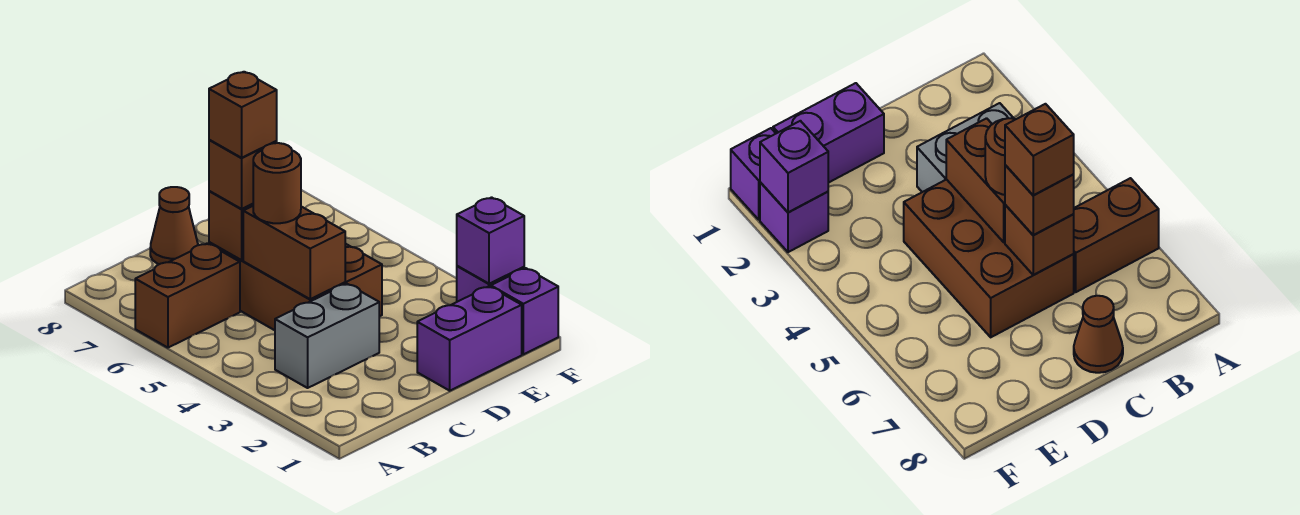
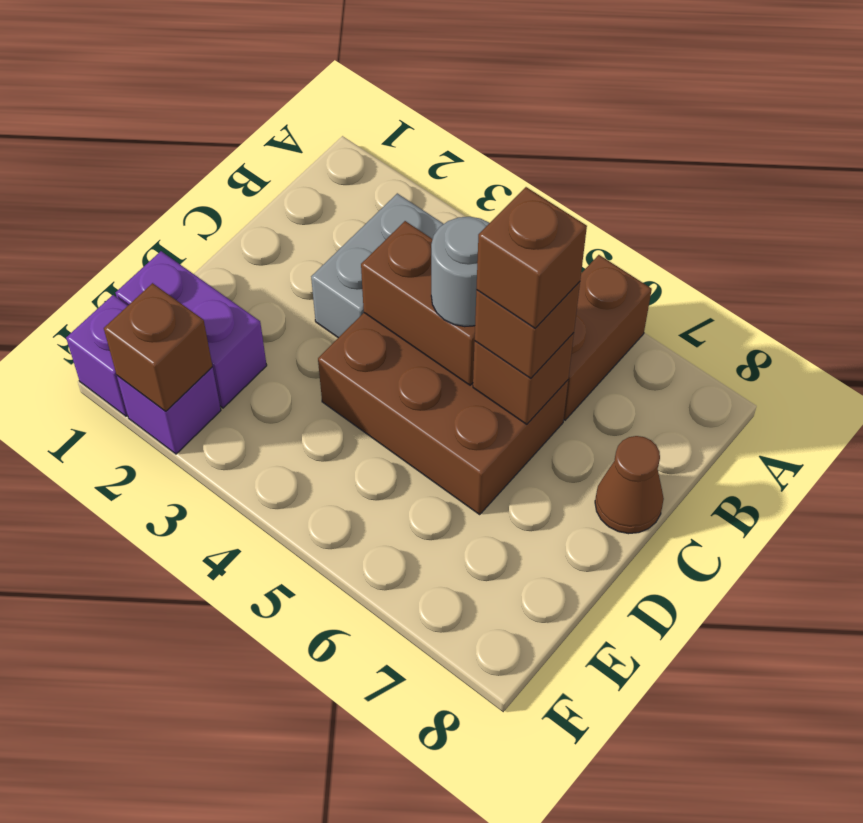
brown round brick C5 level 3 -> grey round brick C5 level 3
purple brick D1:E1 level 1 -> purple brick E1:E2 level 1
purple brick F2 level 2 -> brown brick F2 level 2

